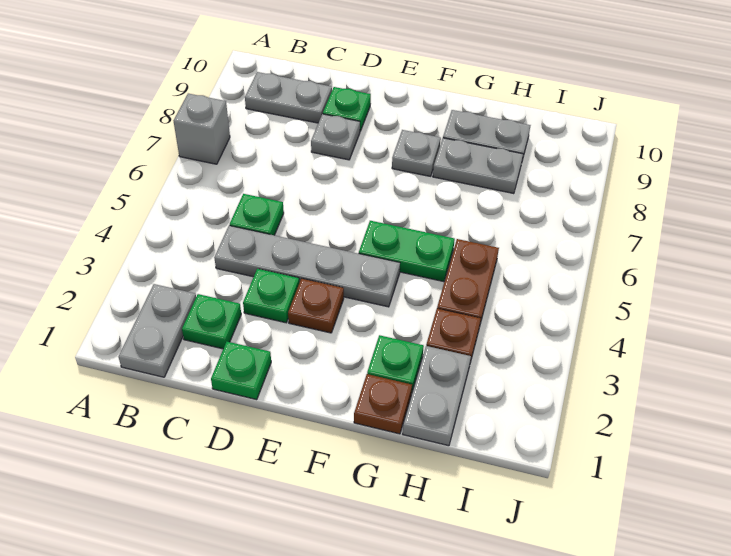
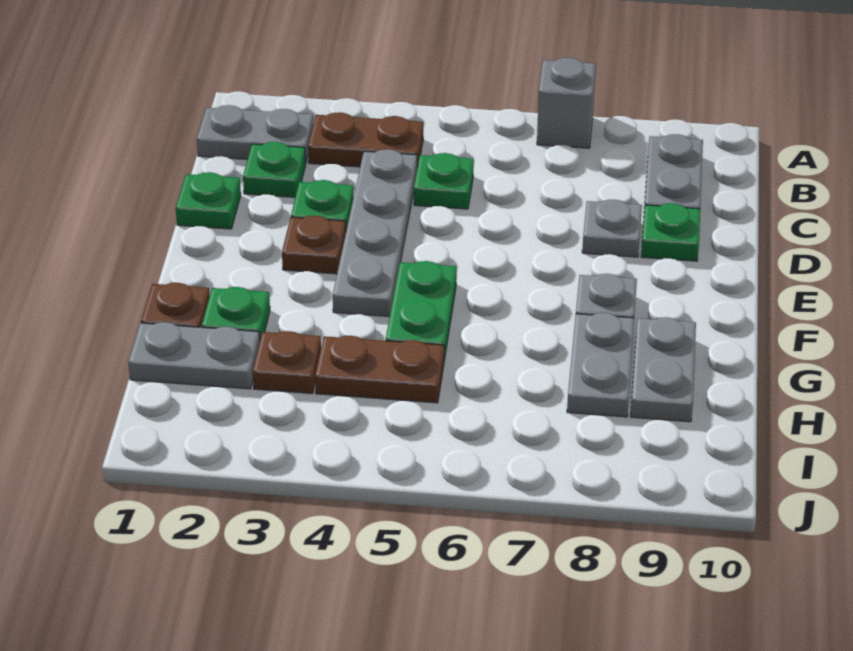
none -> brown plate B3:B4 level 1

